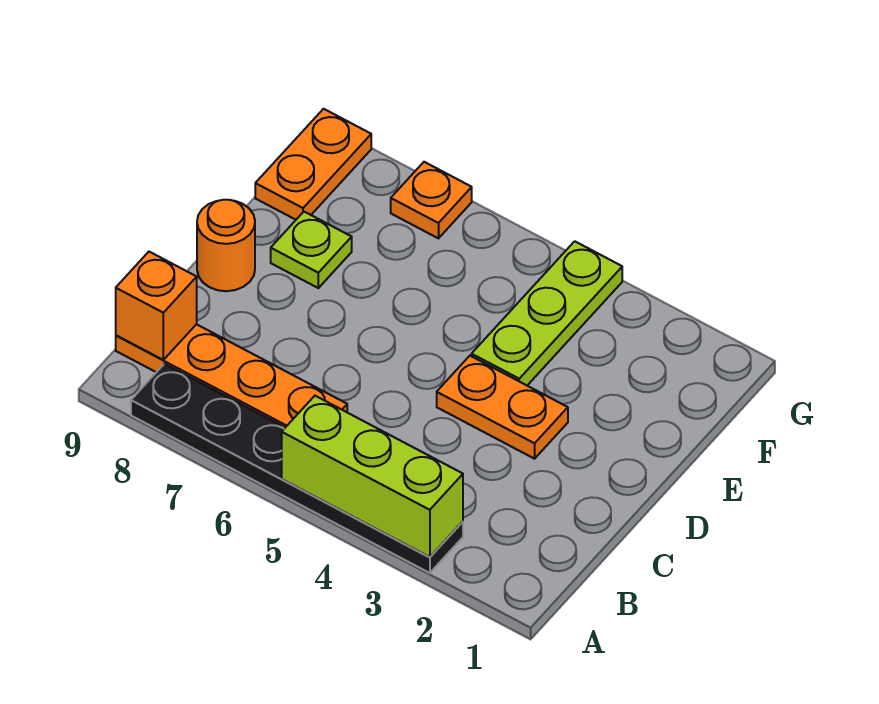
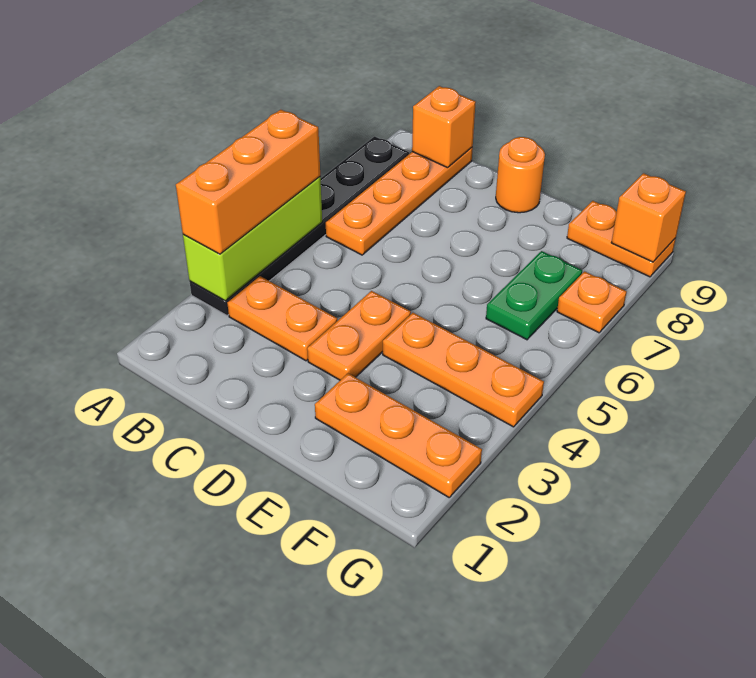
none -> orange brick A3:A5 level 3
none -> orange plate B3:C3 level 1
none -> orange plate E2:G2 level 1
lime plate E4:G4 level 1 -> orange plate E4:G4 level 1
lime plate E8 level 1 -> none
none -> green plate F6:F7 level 1
none -> orange brick G9 level 2

